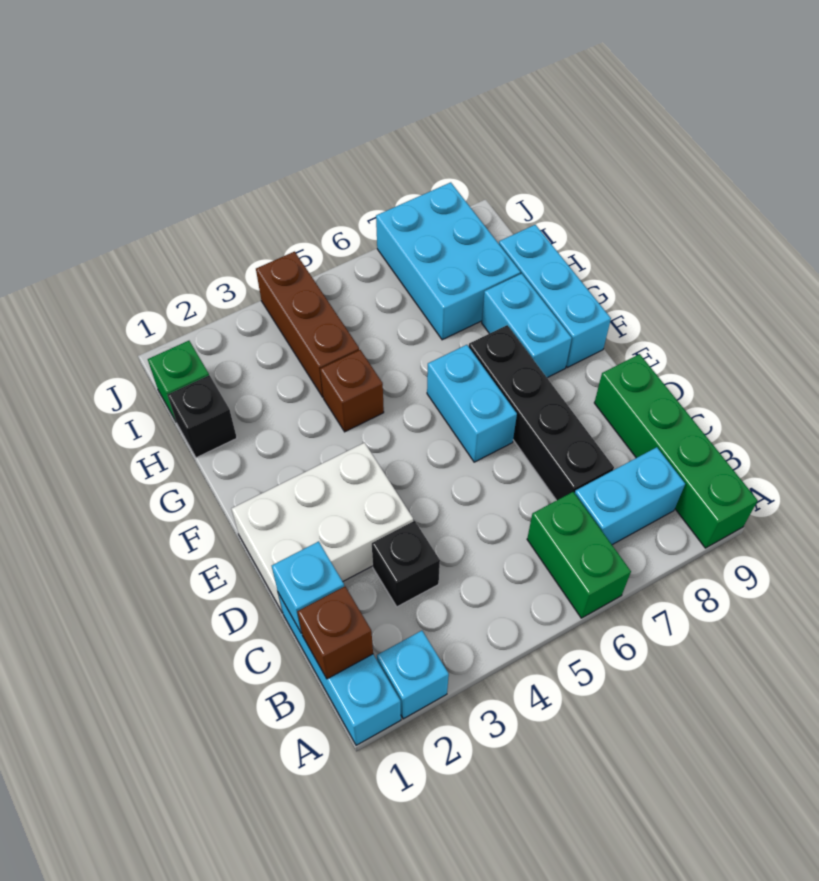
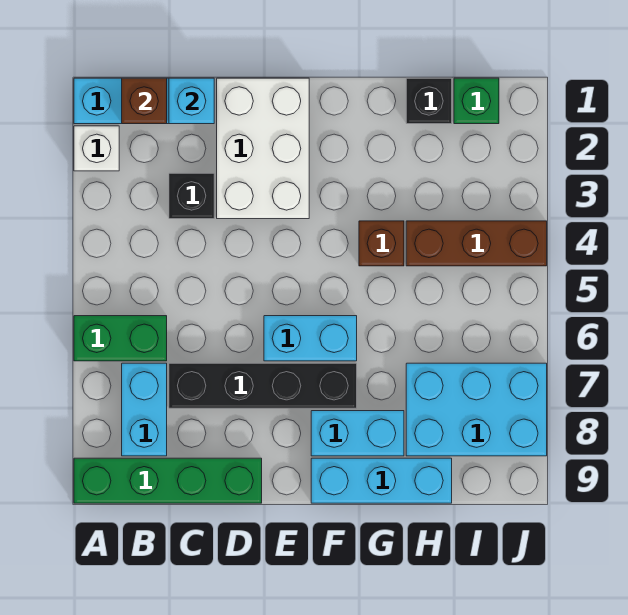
cyan brick A2 level 1 -> white brick A2 level 1

